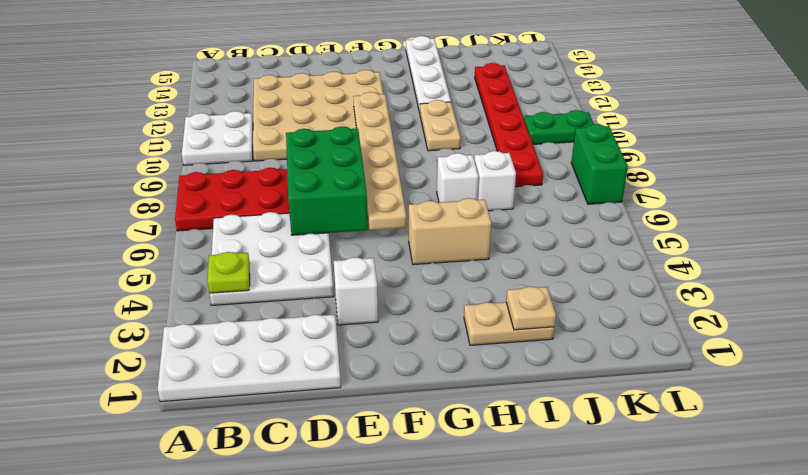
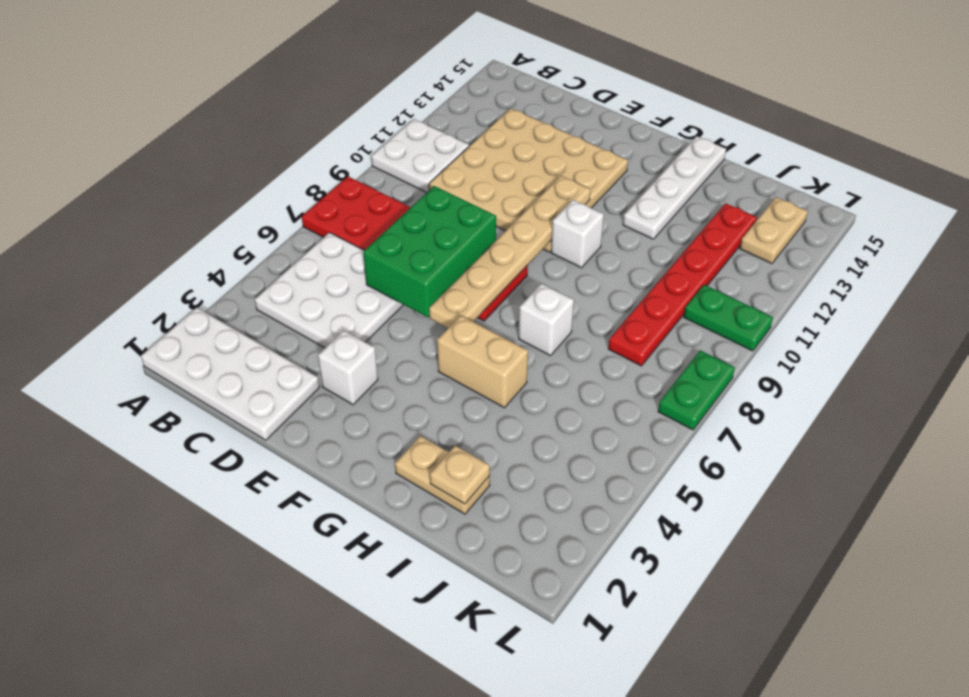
lime plate B4 level 2 -> none
tan plate H10:H11 level 1 -> tan plate K13:K14 level 1
white brick I7 level 1 -> white brick G10 level 1
green brick L7:L8 level 1 -> green plate L7:L8 level 1

